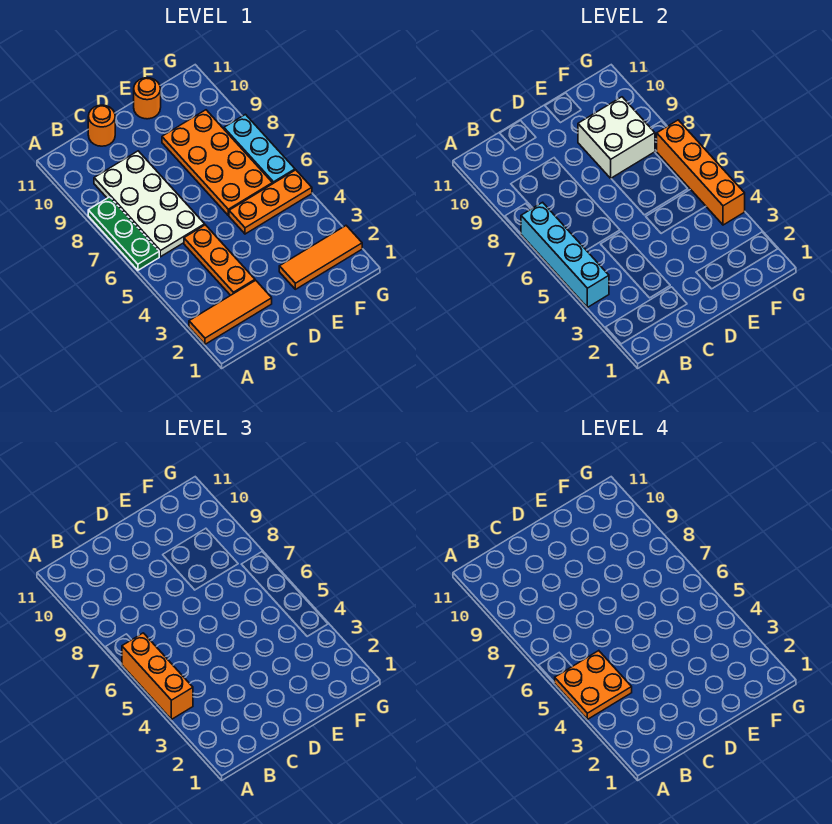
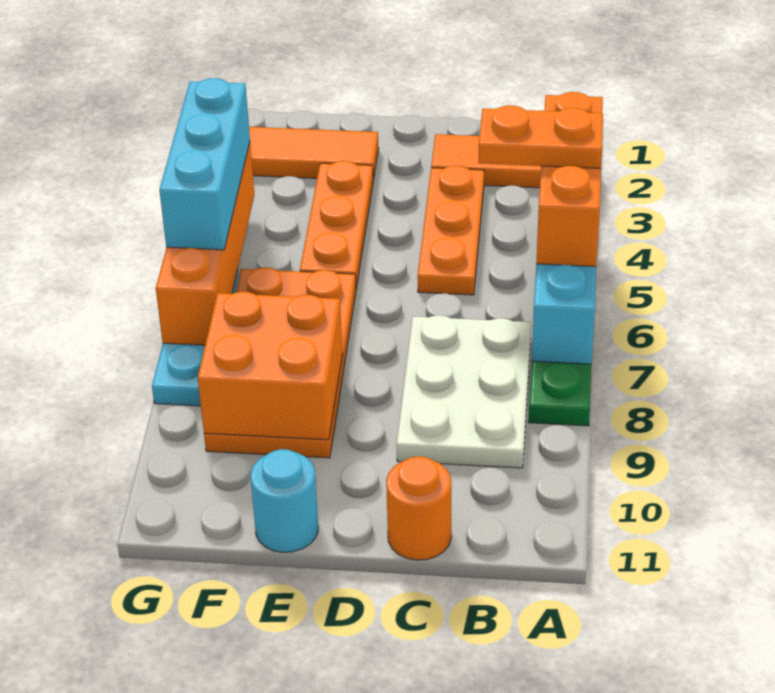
orange plate A4:B5 level 4 -> orange plate A5:B5 level 4
white plate B6:C9 level 1 -> white plate B7:C9 level 1
orange plate E5:G5 level 1 -> orange plate E3:E5 level 1
white brick E8:F9 level 2 -> orange brick E8:F9 level 2
orange round brick E11 level 1 -> cyan round brick E11 level 1
none -> cyan brick G4:G6 level 3

